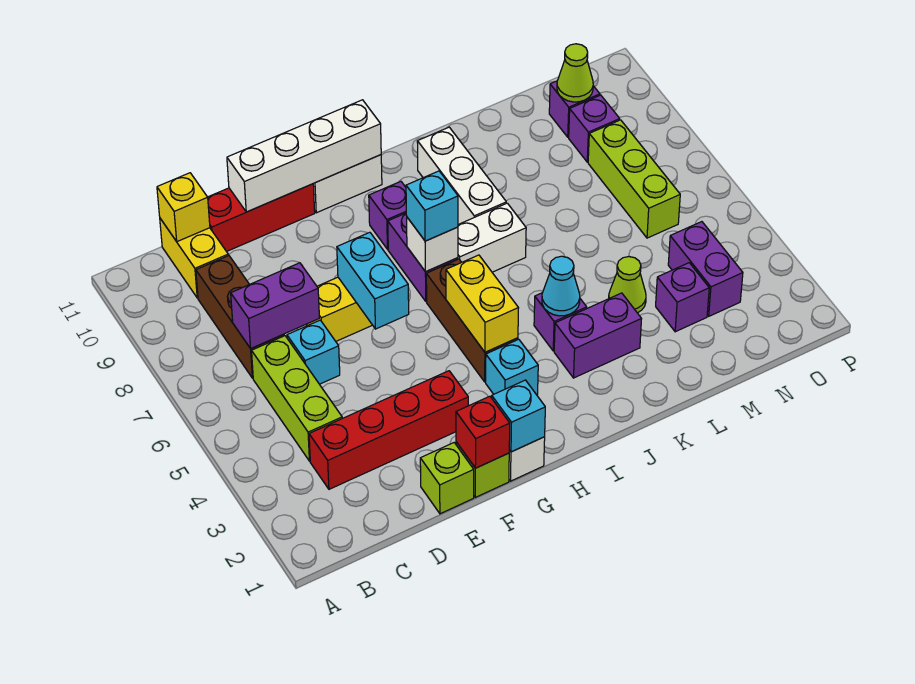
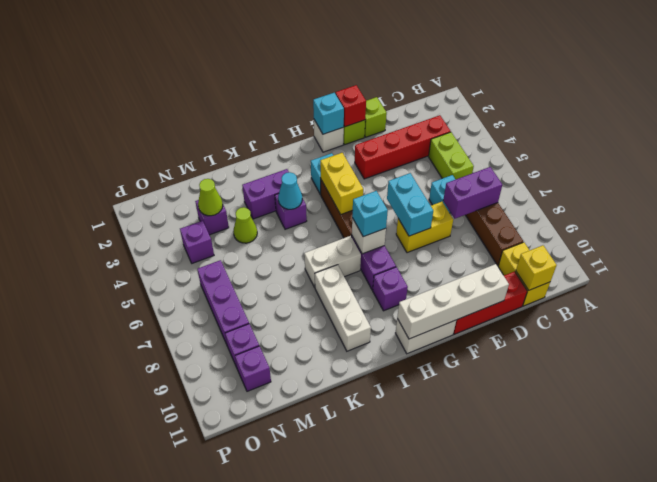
lime brick C4:C6 level 1 -> lime brick C4:C5 level 1
purple brick N3:N4 level 1 -> purple brick N4 level 1
lime brick N6:N8 level 1 -> purple brick N6:N8 level 1
lime cone N10 level 2 -> lime cone M3 level 2

